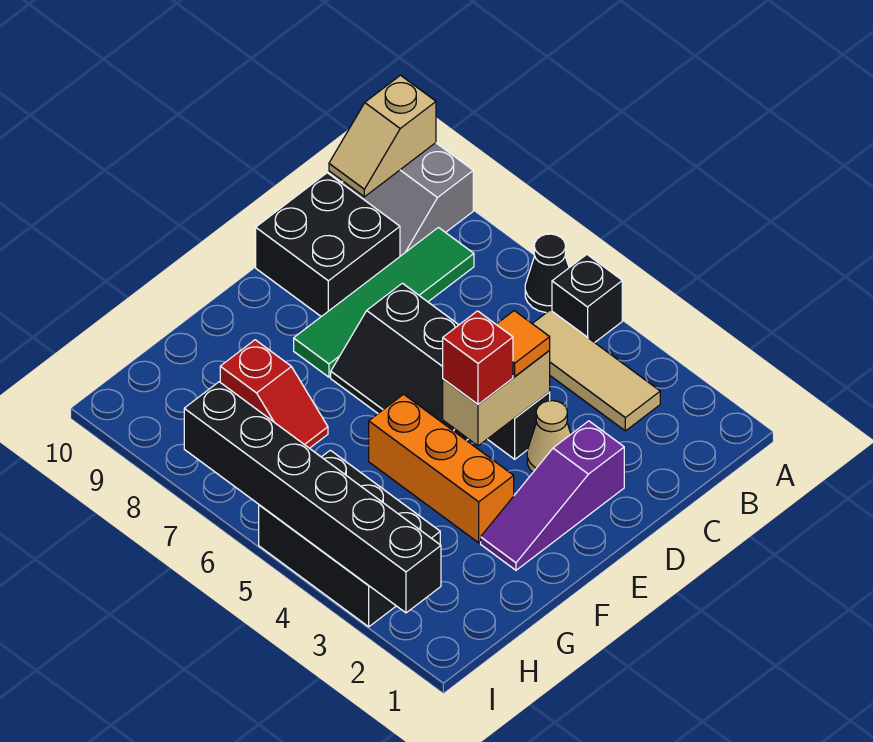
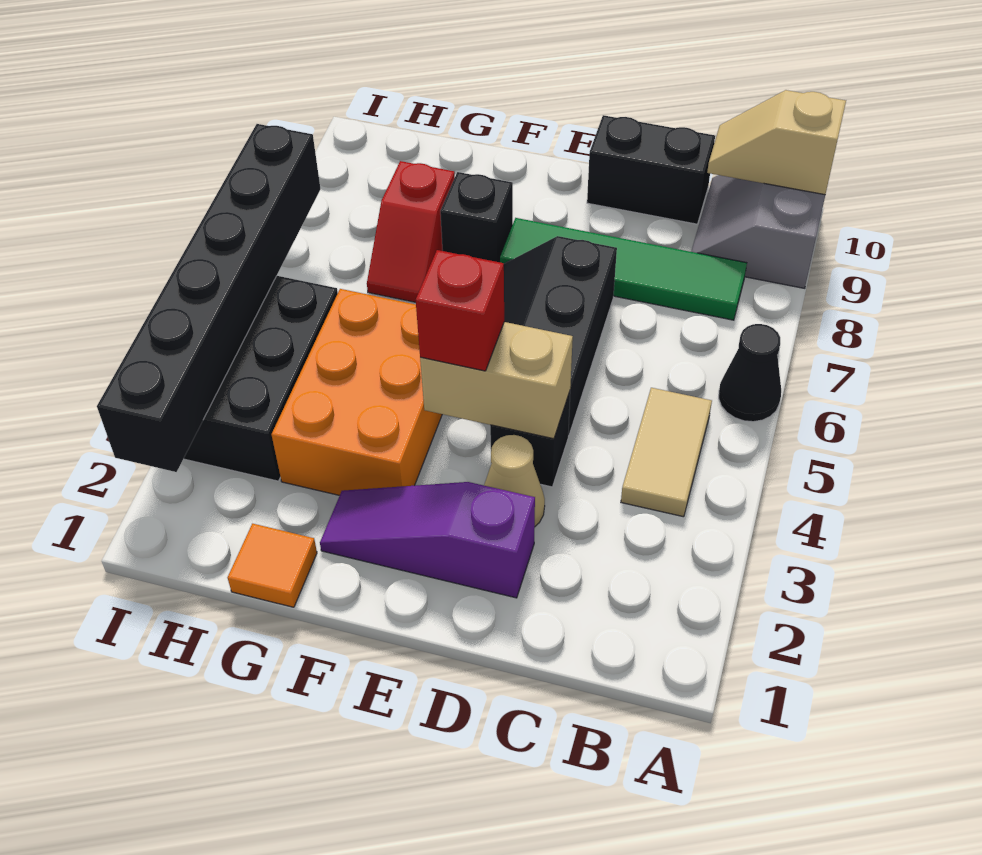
black brick A5 level 1 -> black brick F8 level 1
tan tile B3:B5 level 1 -> tan tile B4:B5 level 1
black brick C9:D10 level 1 -> black brick C10:D10 level 1
orange tile D4 level 3 -> orange tile G1 level 1
orange brick F3:F5 level 1 -> orange brick F3:G5 level 1

